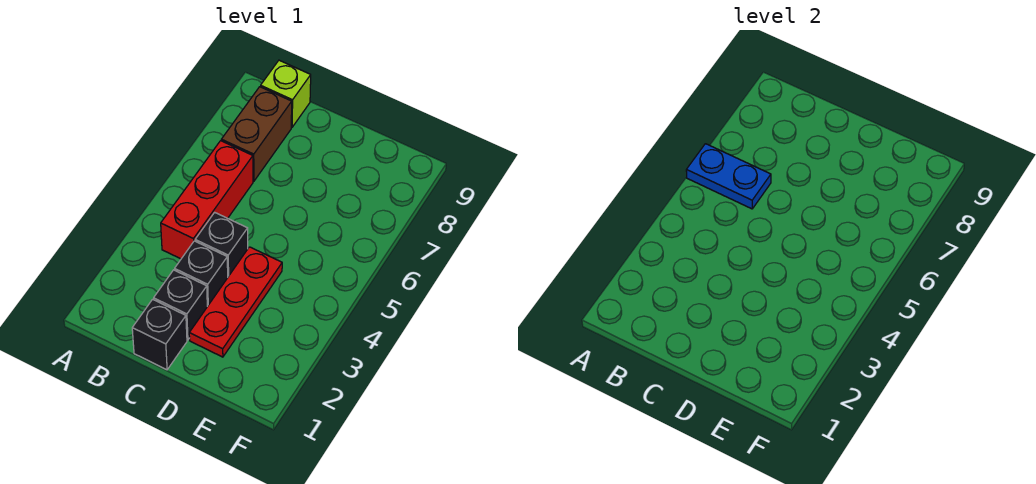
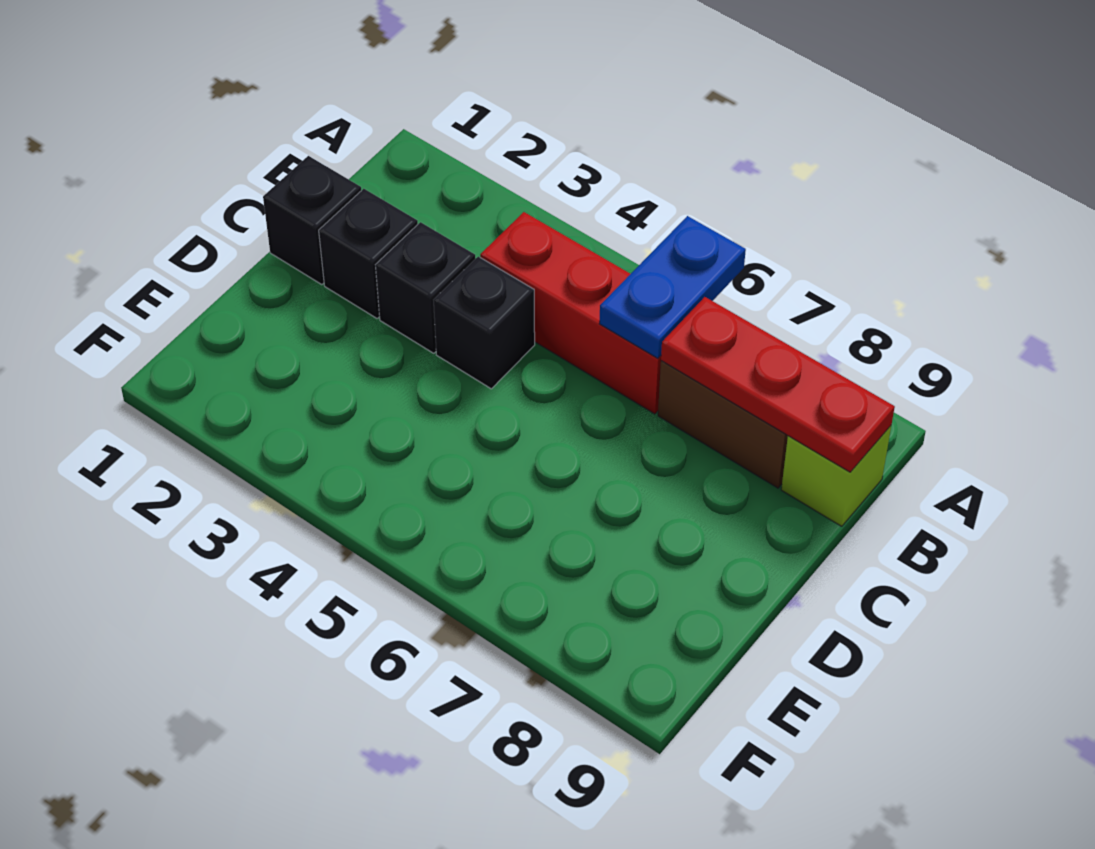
red plate D2:D4 level 1 -> red plate B7:B9 level 2

